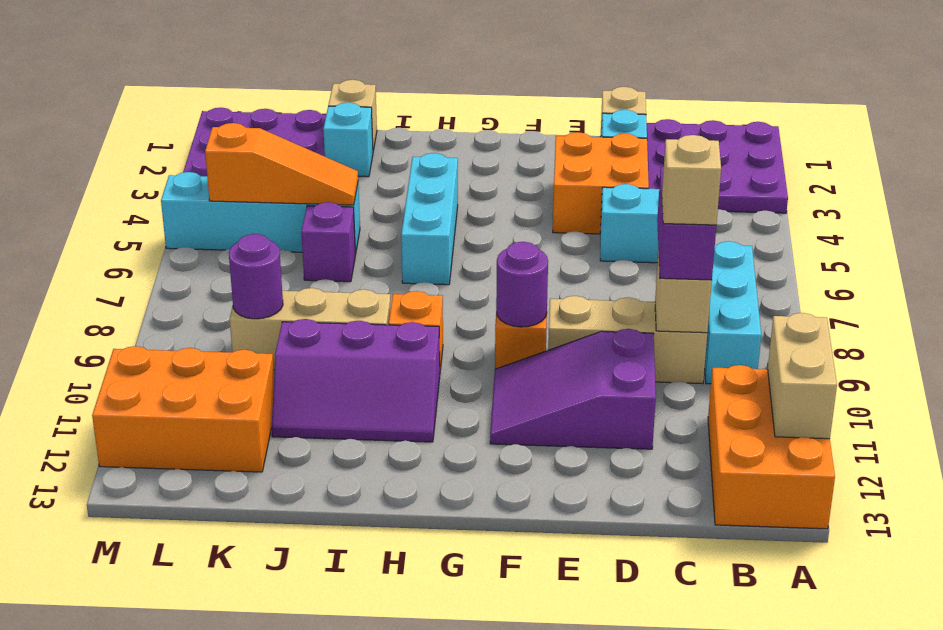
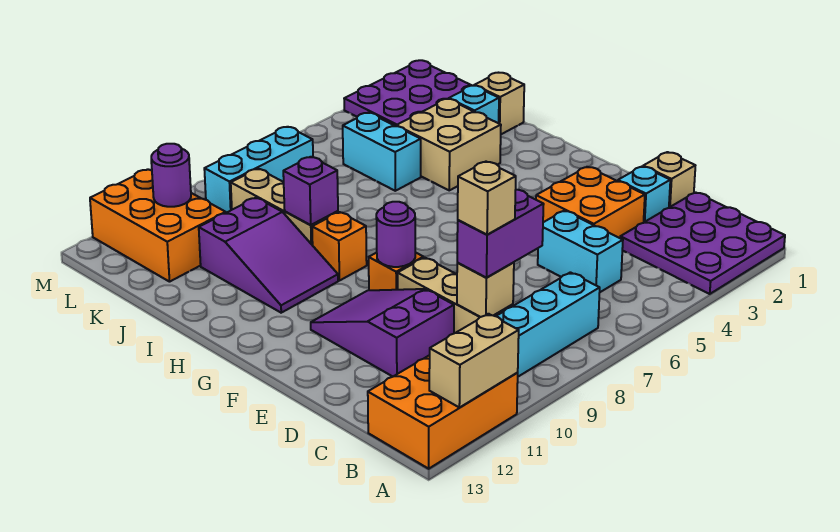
cyan brick H4:H6 level 1 -> cyan brick L7:L9 level 1
purple slope H10:J11 level 1 top 10 -> purple slope H10:J11 level 1 top J
none -> tan brick I3:J4 level 1
cyan brick J5:M5 level 1 -> cyan brick J5:K5 level 1
orange slope J5:L5 level 2 top L -> none
purple brick J6 level 1 -> purple brick I9 level 2
purple round brick K9 level 2 -> purple round brick L11 level 2

